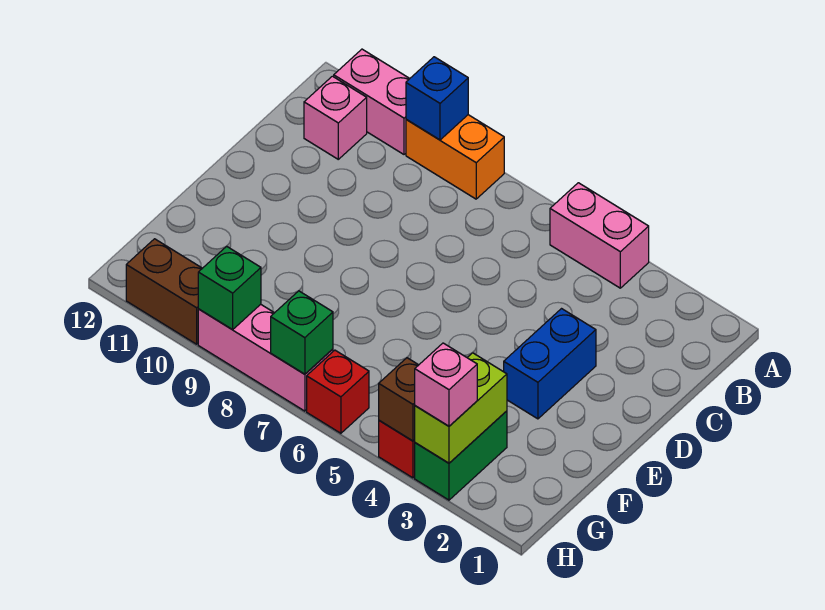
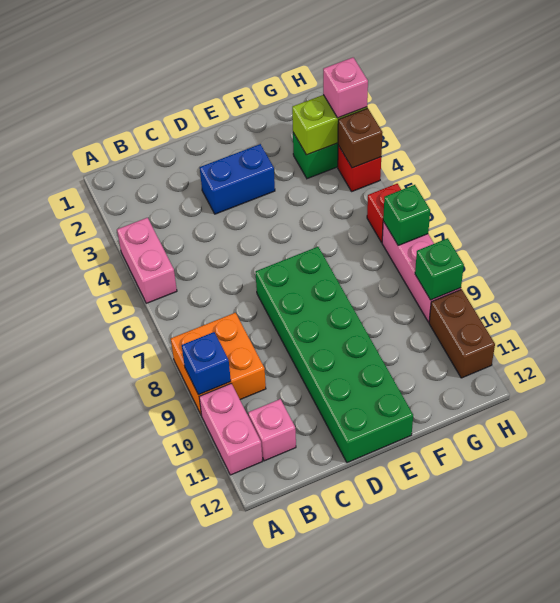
orange brick A8:A9 level 1 -> orange brick A8:B9 level 1
none -> green brick D7:E12 level 1

